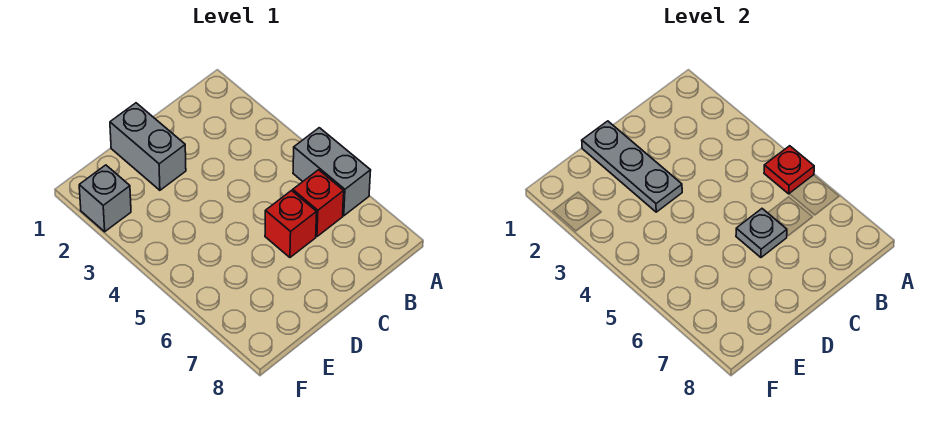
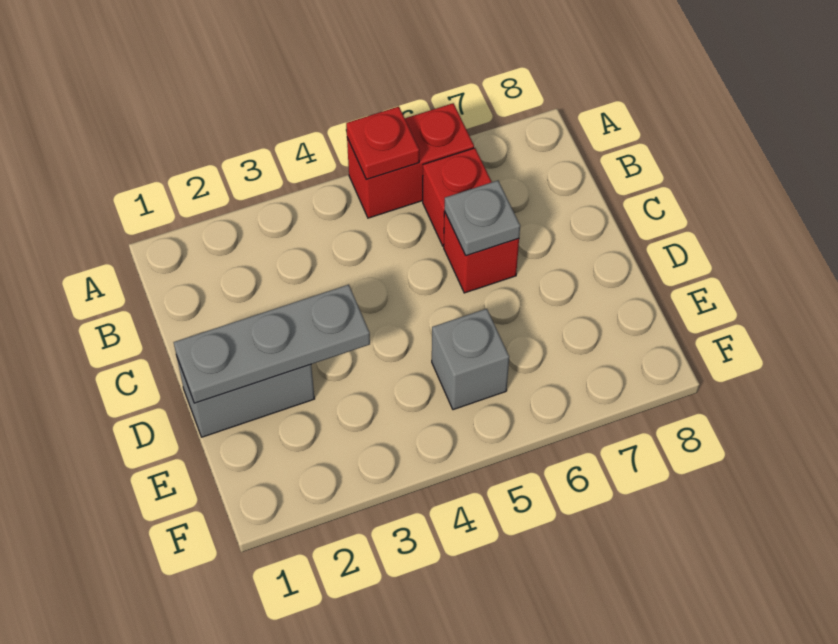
grey brick A5:A6 level 1 -> red brick A5:A6 level 1
grey brick F2 level 1 -> grey brick E5 level 1

